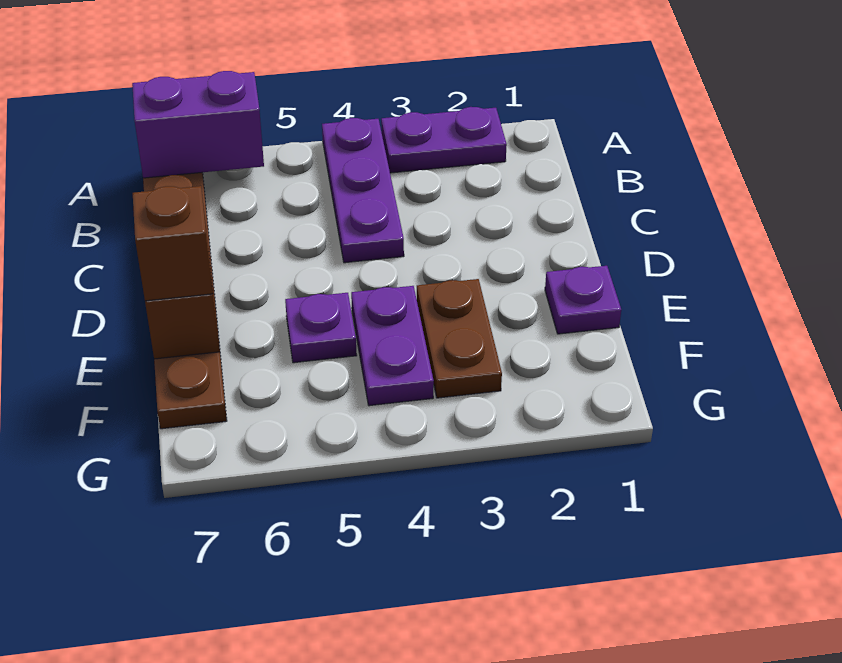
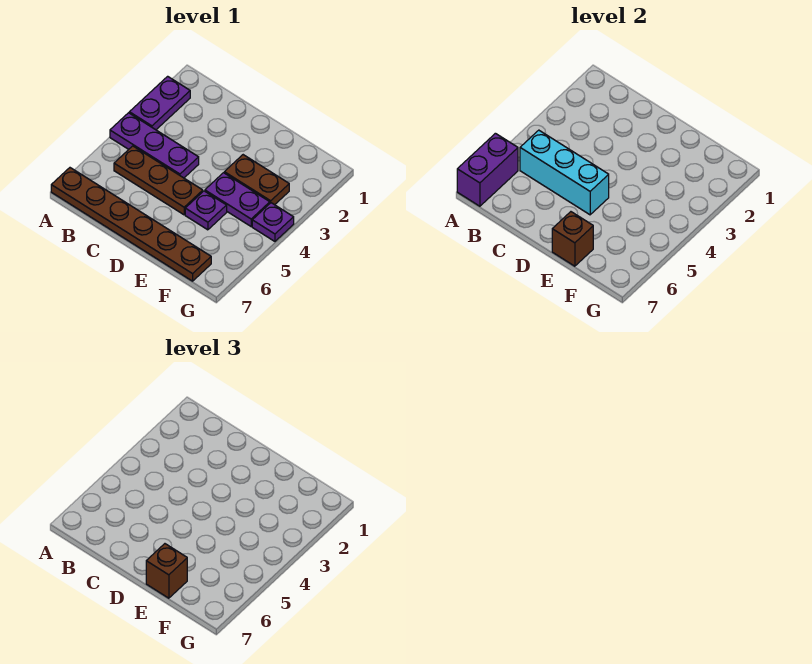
none -> brown plate B5:D5 level 1
none -> cyan brick B5:D5 level 2
purple plate E1 level 1 -> purple plate G4 level 1

